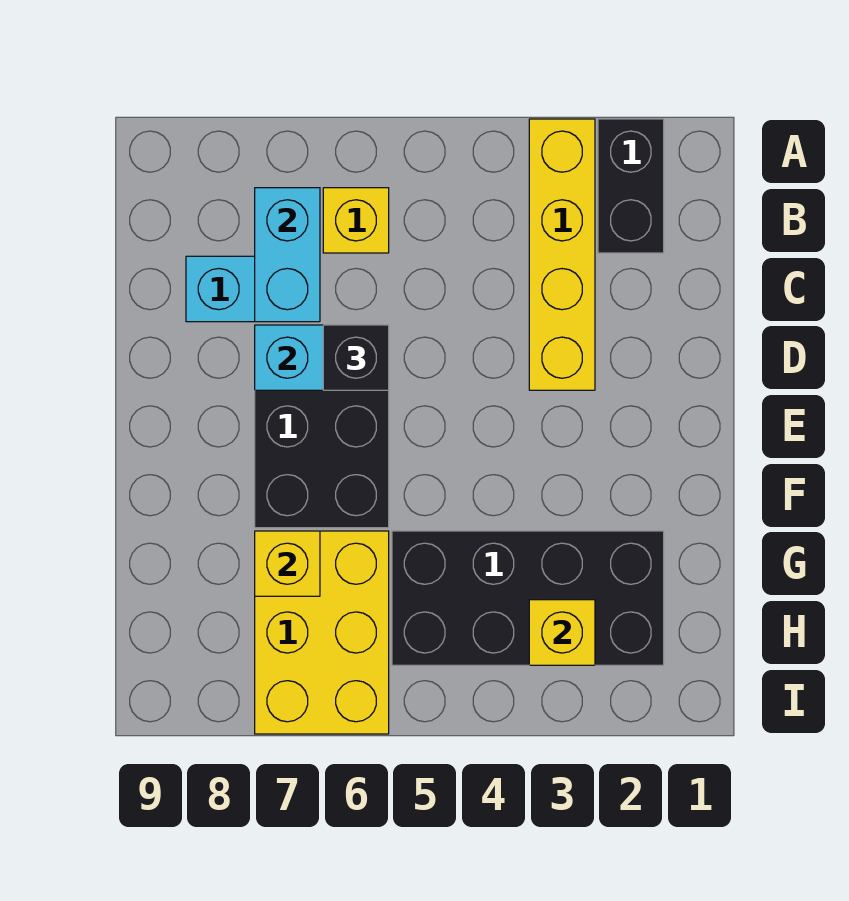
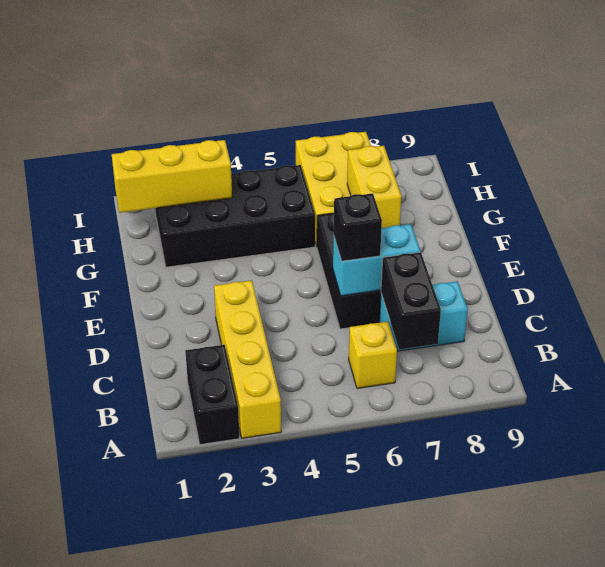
cyan brick B7:C7 level 2 -> black brick B7:C7 level 2
yellow brick G7 level 2 -> yellow brick F7:G7 level 2
yellow brick H3 level 2 -> yellow brick H1:H3 level 2

